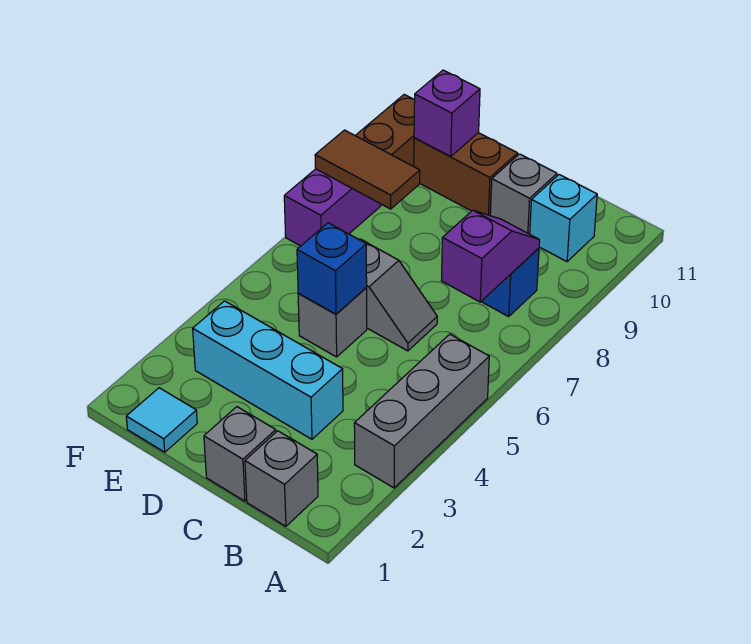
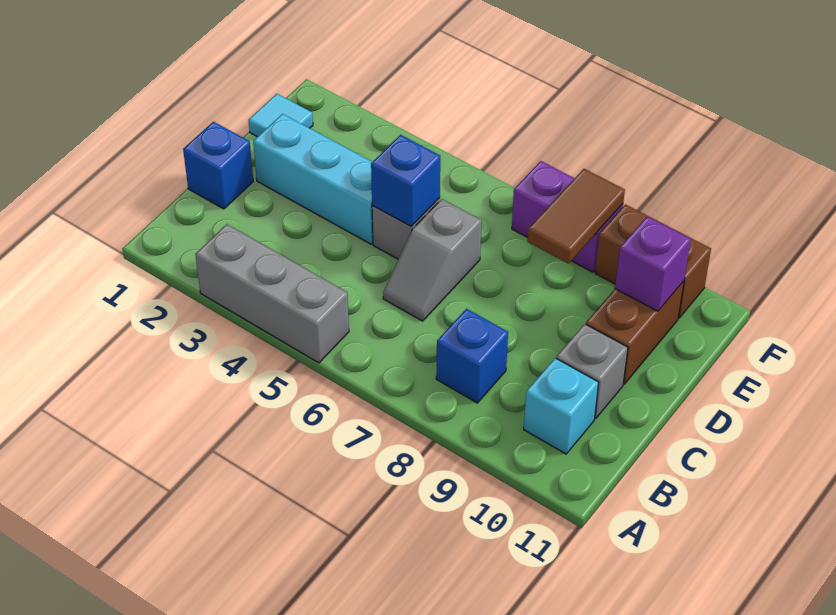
grey brick B1 level 1 -> none
purple slope B7:B8 level 2 top 7 -> none
grey brick C1 level 1 -> blue brick C1 level 1
cyan brick C3:E3 level 1 -> cyan brick D2:D4 level 1

